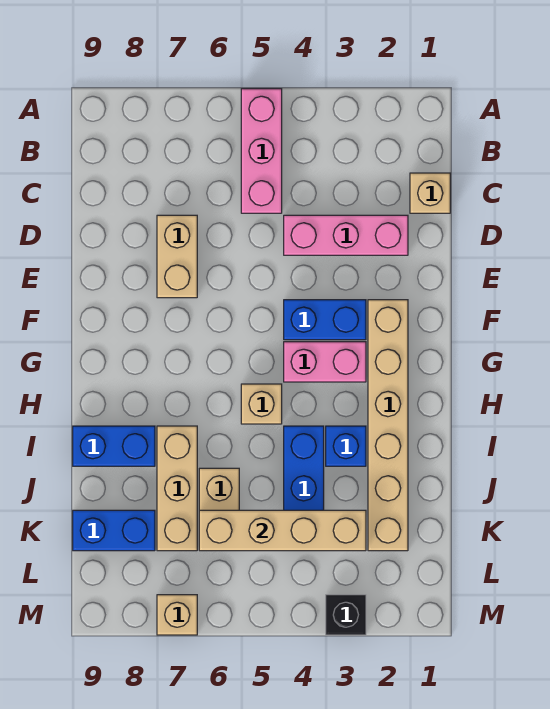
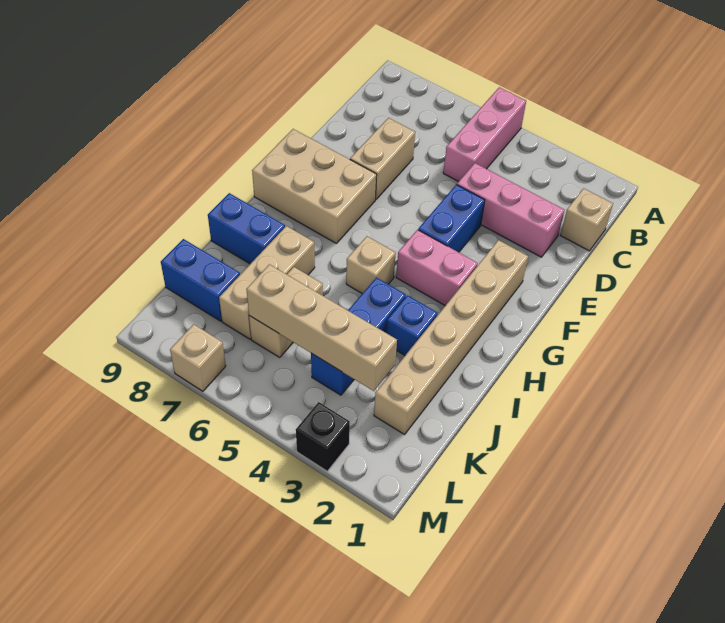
blue brick F3:F4 level 1 -> blue brick E4:F4 level 1
none -> tan brick F7:G9 level 1

